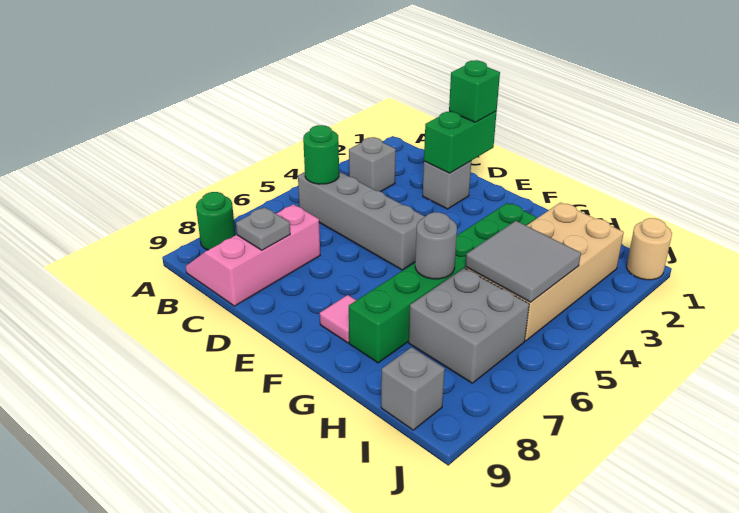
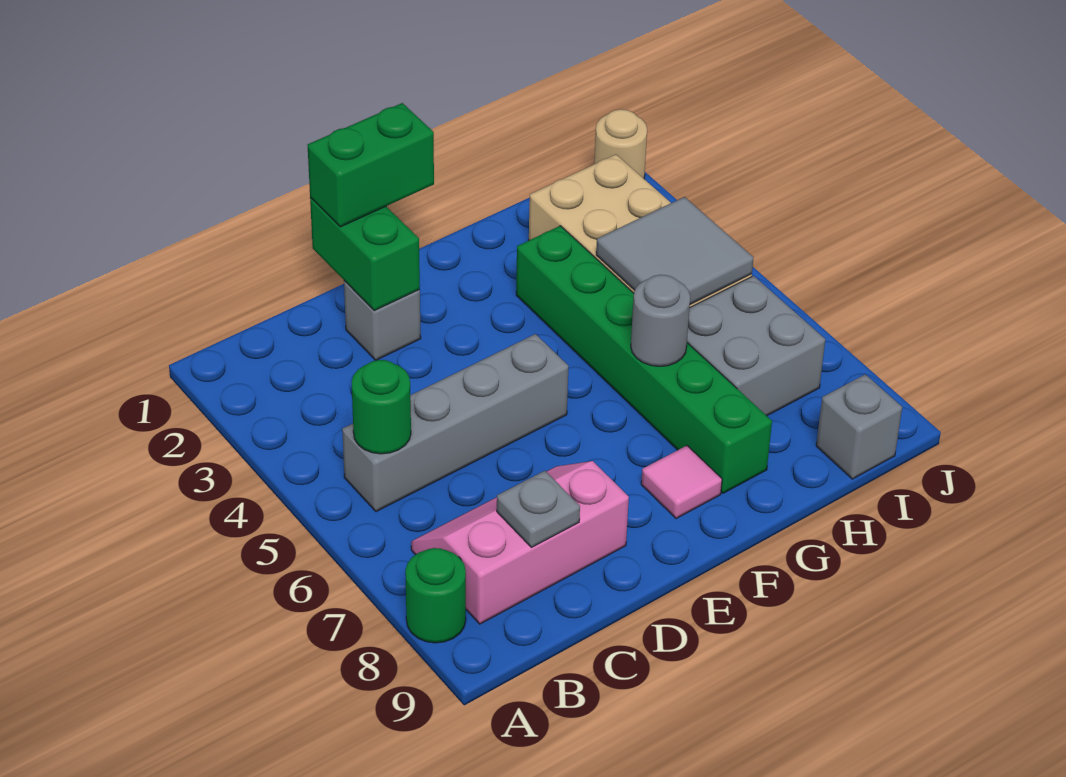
grey brick B3 level 1 -> none
pink slope B7:C9 level 1 top C -> pink slope B7:D8 level 1 top 8
green brick D1 level 3 -> green brick D1:E1 level 3

